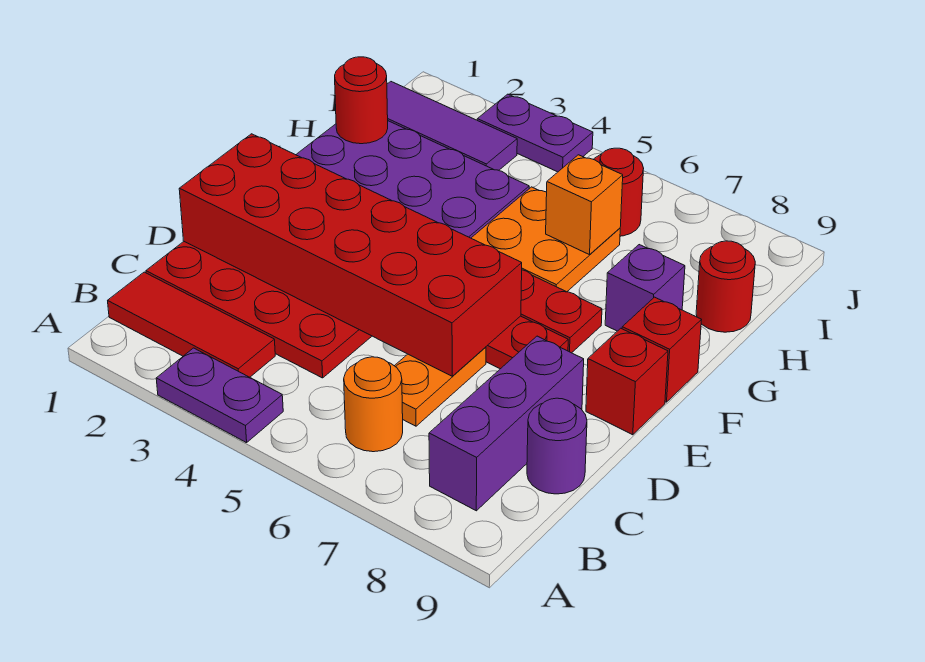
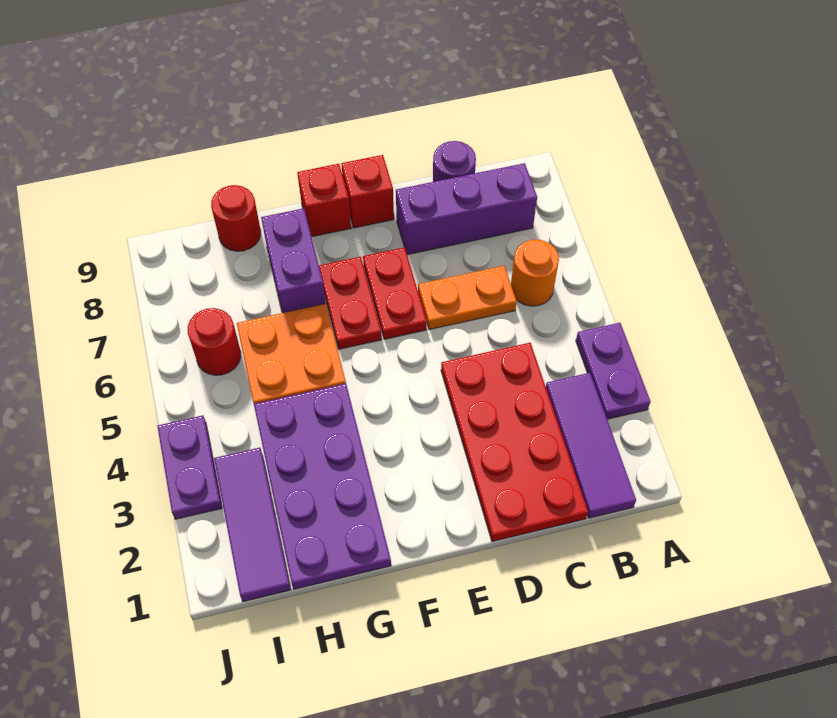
red tile B1:B3 level 1 -> purple tile B1:B3 level 1
red brick D1:E6 level 2 -> none
purple brick G8 level 1 -> purple brick G7:G8 level 1
red round brick H1 level 2 -> none
orange brick H6 level 2 -> none

